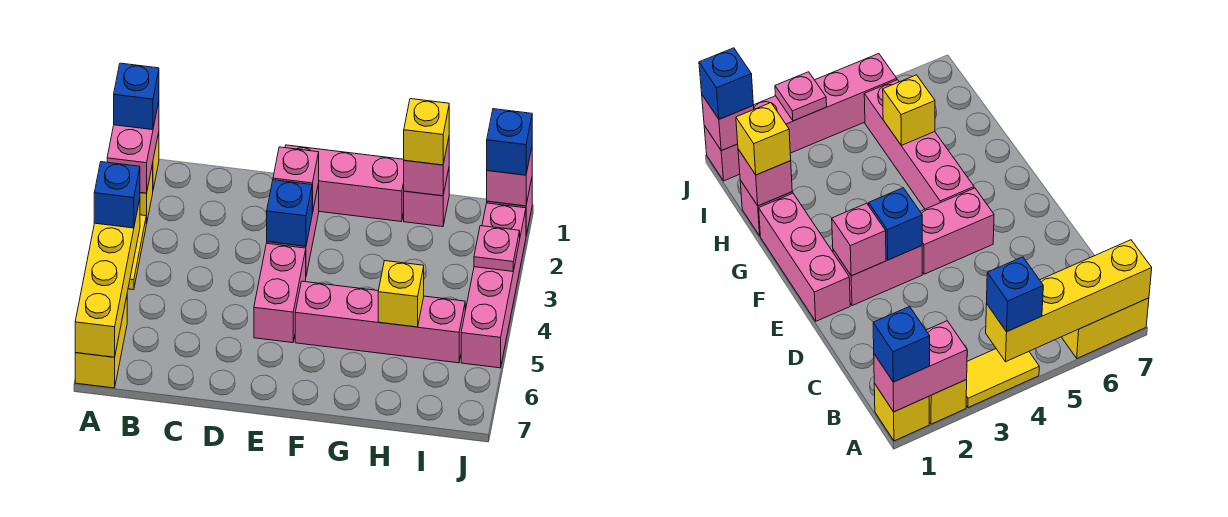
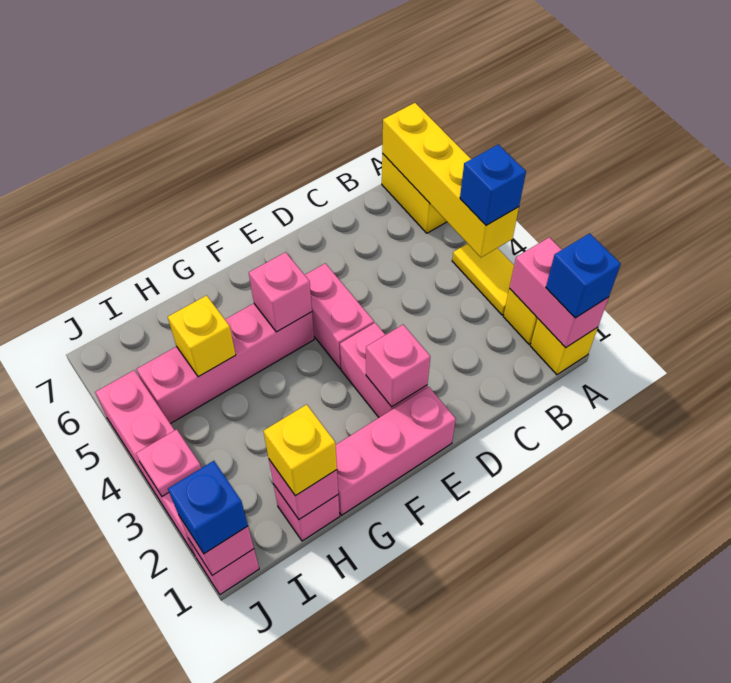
blue brick E3 level 2 -> none
none -> pink brick F5 level 2

